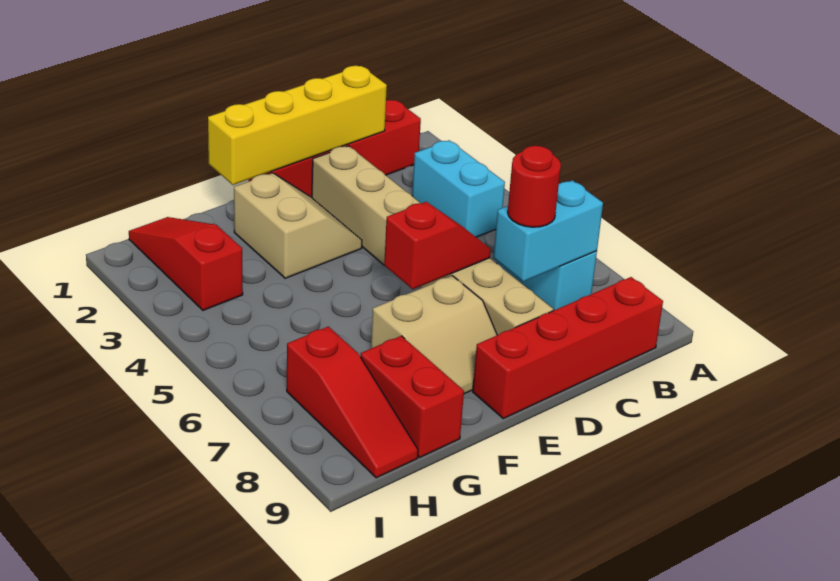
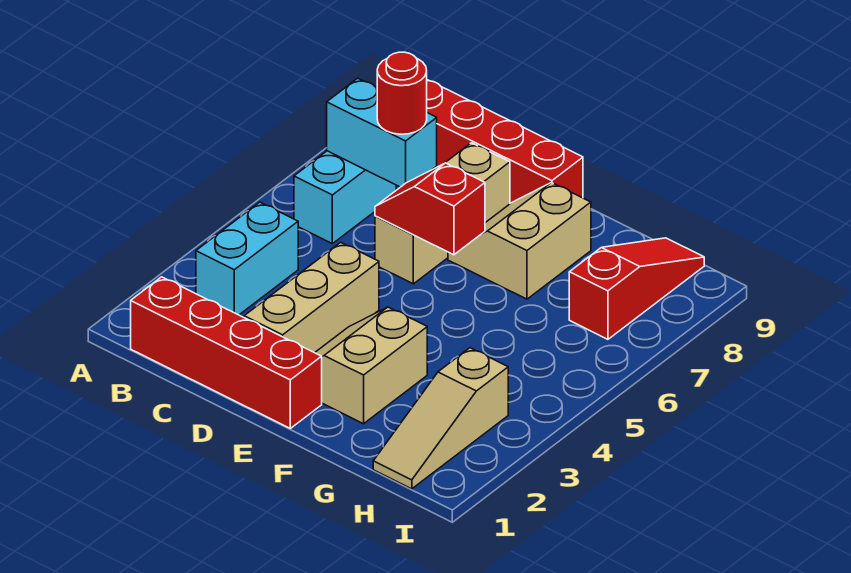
yellow brick C1:F1 level 2 -> none
tan slope E7:F8 level 1 top 7 -> tan slope E7:F8 level 1 top F
red brick G8:G9 level 1 -> none
red slope H1:H3 level 1 top 3 -> tan slope H1:H3 level 1 top 3

